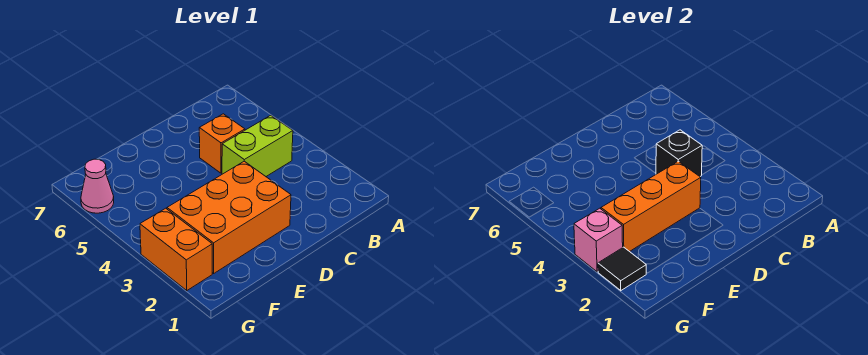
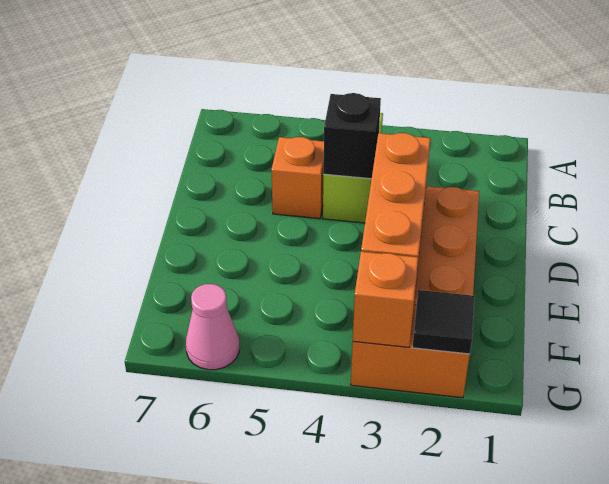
pink brick G3 level 2 -> orange brick G3 level 2

